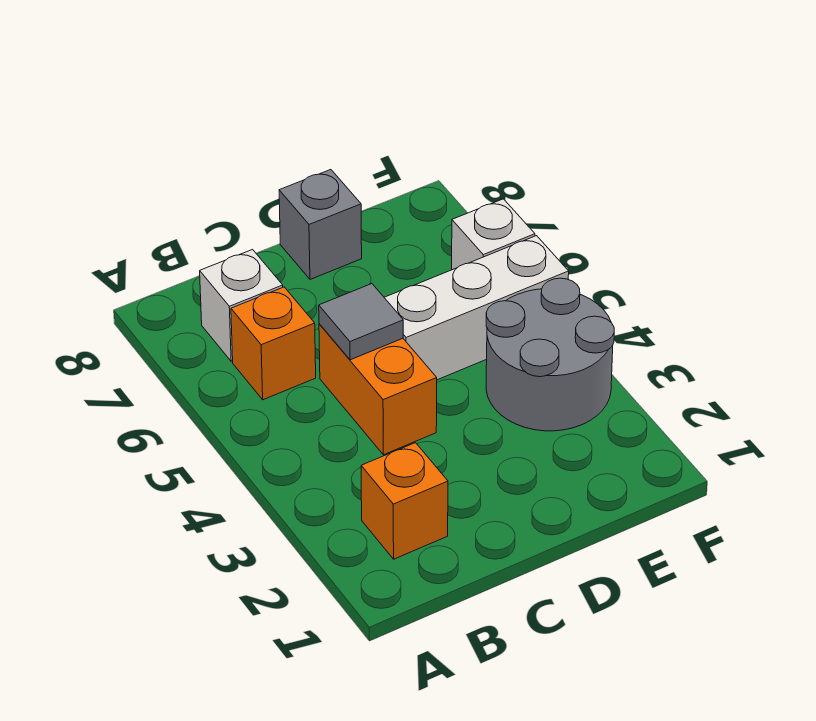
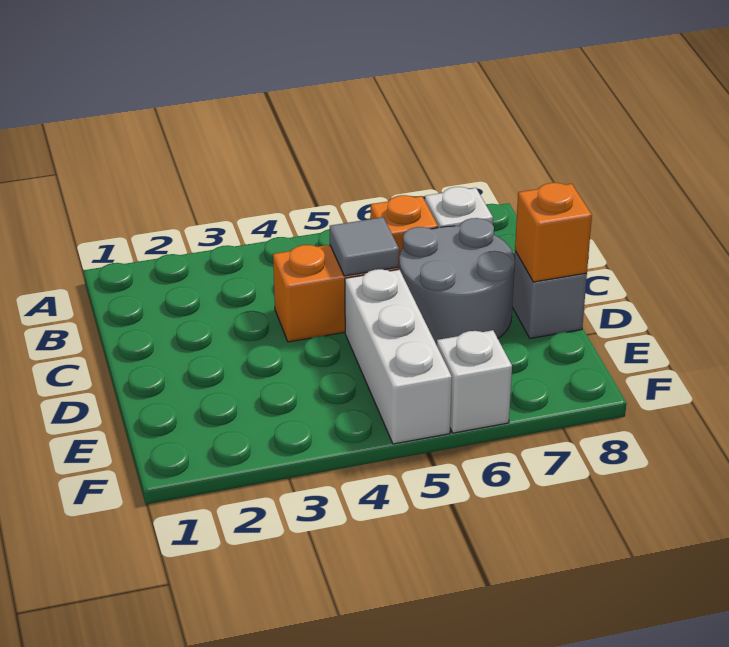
orange brick B2 level 1 -> orange brick D8 level 2
grey round brick E3:F4 level 1 -> grey round brick C6:D7 level 1

